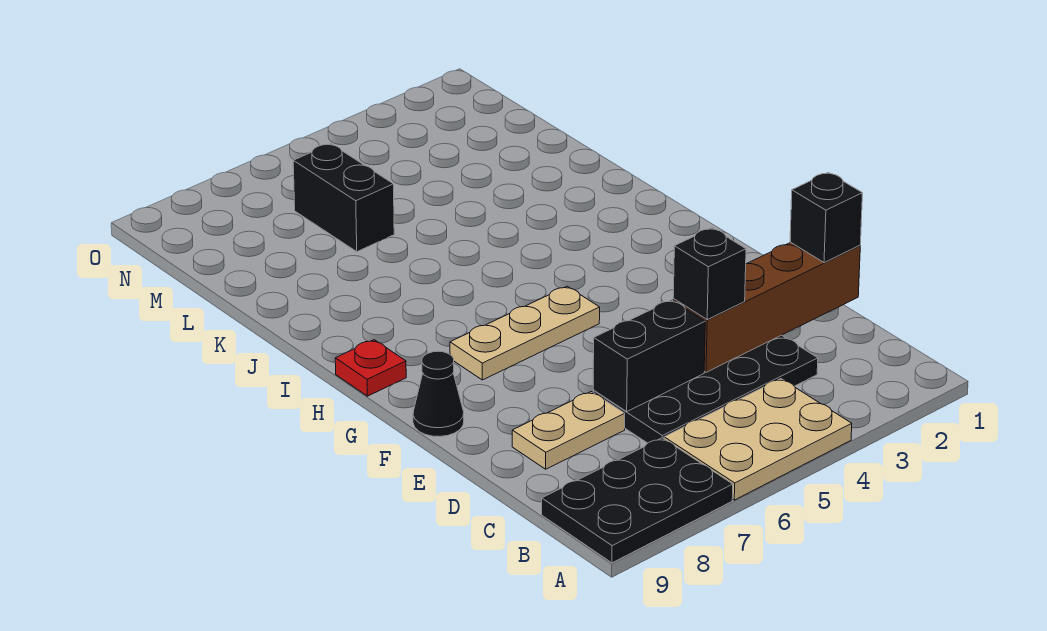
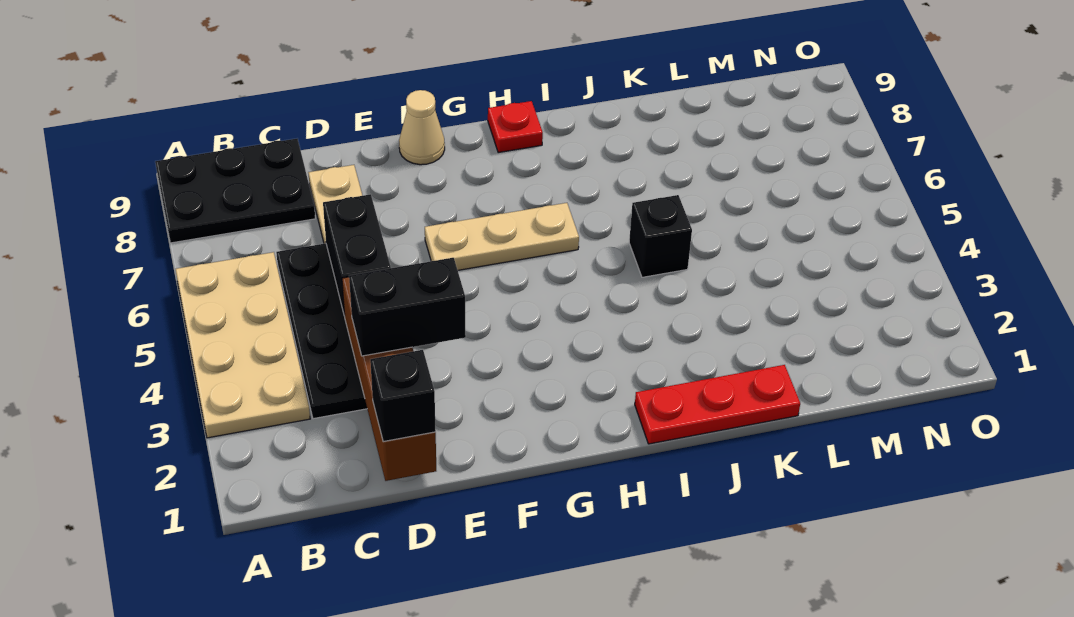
tan plate A4:B6 level 1 -> tan plate A3:B6 level 1
black plate A7:B9 level 1 -> black plate A8:C9 level 1
black brick D4 level 3 -> black brick J5 level 1
black cone F9 level 1 -> tan cone F9 level 1
tan plate G5:G7 level 1 -> tan plate F6:H6 level 1
none -> red plate I1:K1 level 1
black brick L6:M6 level 1 -> black brick D3:E3 level 3

